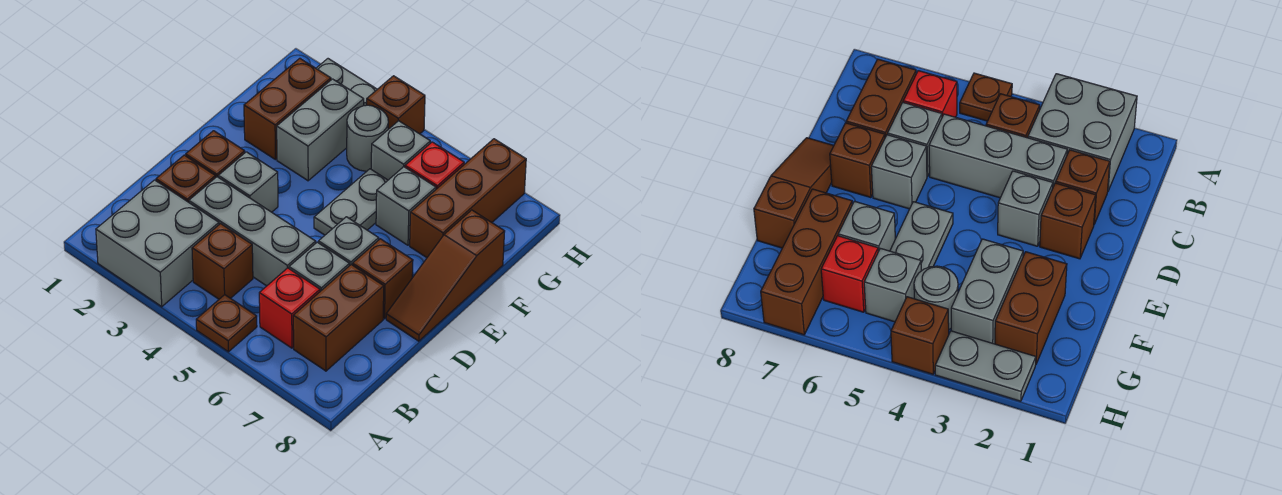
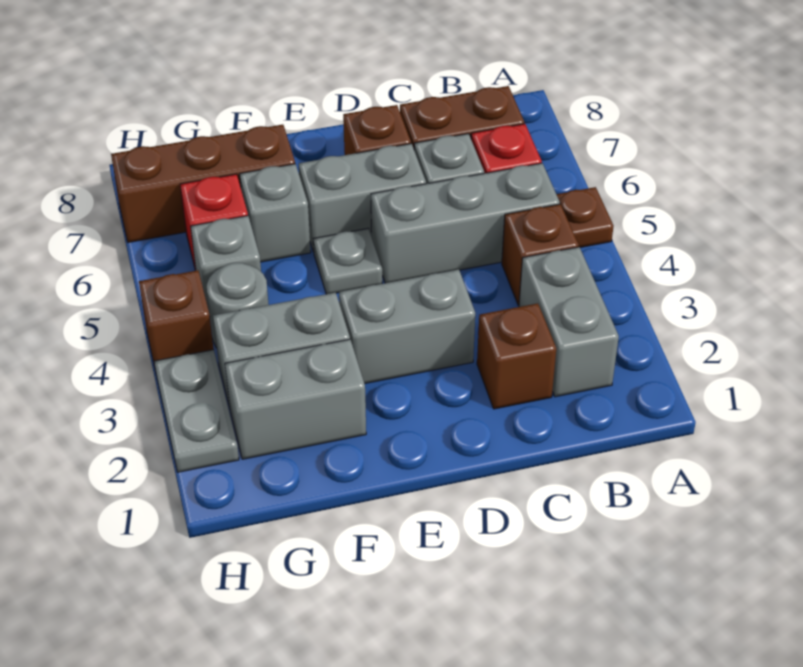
grey brick A2:B3 level 1 -> grey brick B2:B3 level 1
grey brick C3:C5 level 1 -> grey brick B5:D5 level 1
brown brick D2 level 1 -> none
grey brick D3 level 1 -> grey brick D3:E3 level 1
grey brick D6 level 1 -> grey brick D6:E6 level 1
brown slope D8:F8 level 1 top F -> none
grey plate E5:F5 level 1 -> grey plate E5 level 1
brown brick F2:G2 level 1 -> grey brick F2:G2 level 1

